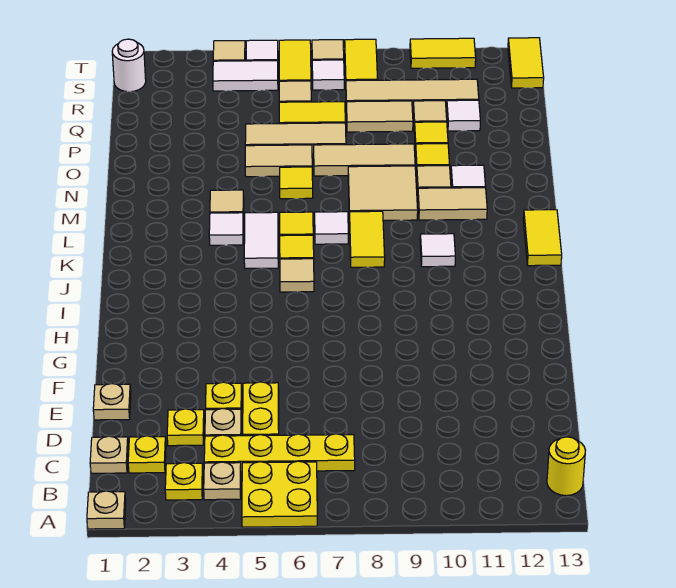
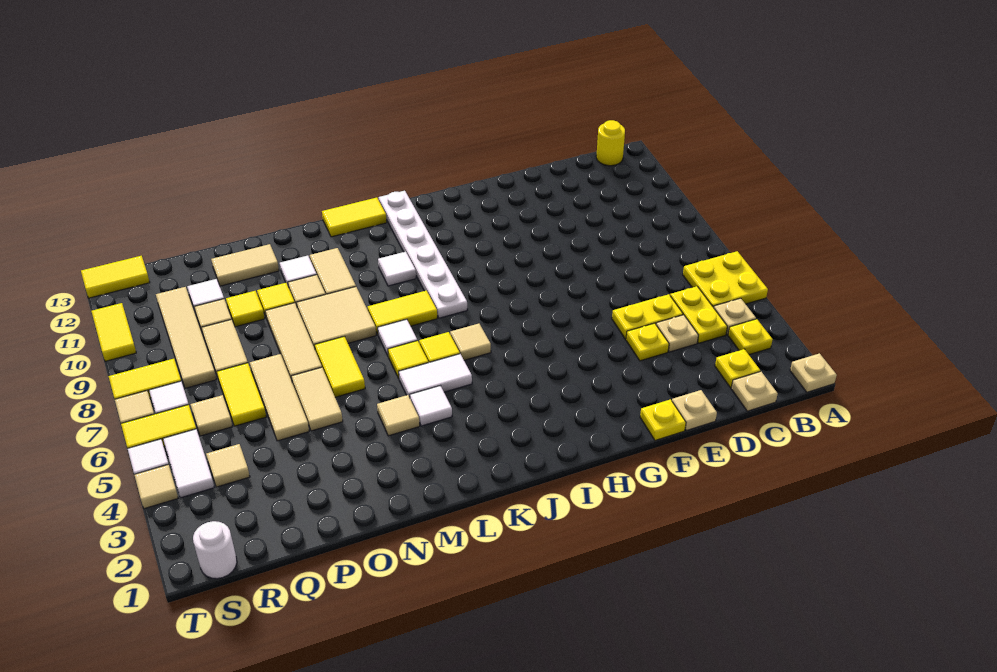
yellow plate C4:C7 level 1 -> yellow plate C4:C5 level 1
yellow plate D3 level 1 -> yellow plate F1 level 1
none -> white plate J8:J13 level 1
yellow tile N6 level 1 -> yellow tile N6:N7 level 1
none -> tan tile O12:P12 level 1
none -> tan tile R4 level 1

